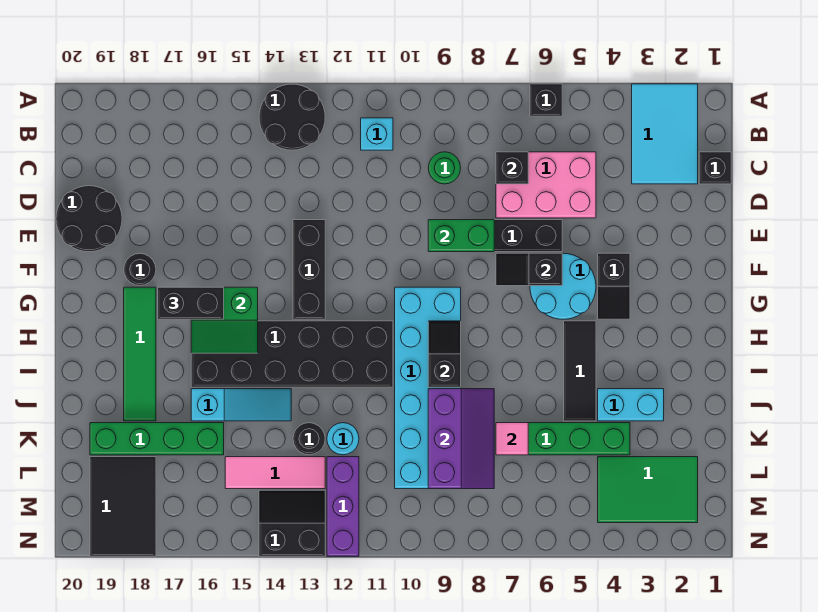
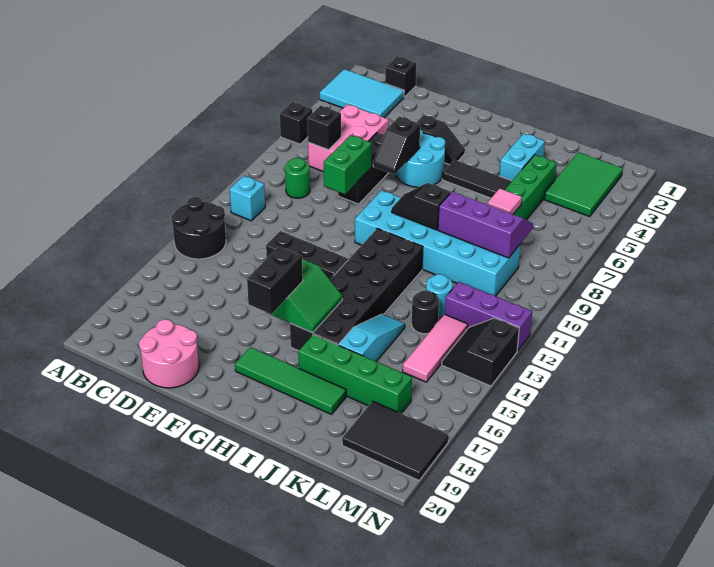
black round brick D19:E20 level 1 -> pink round brick D19:E20 level 1
black round brick F18 level 1 -> none
green brick K16:K19 level 1 -> green brick I17:L17 level 1

